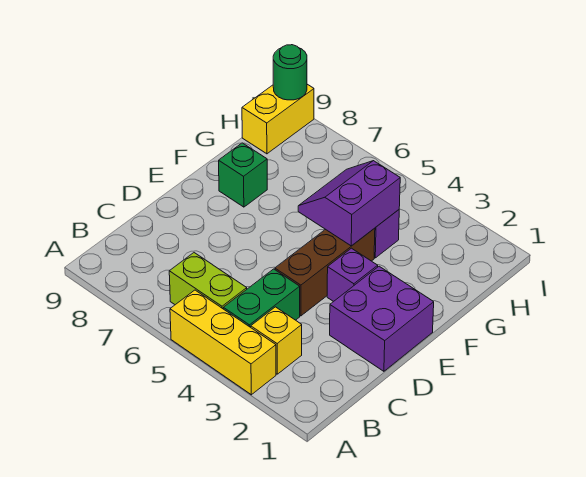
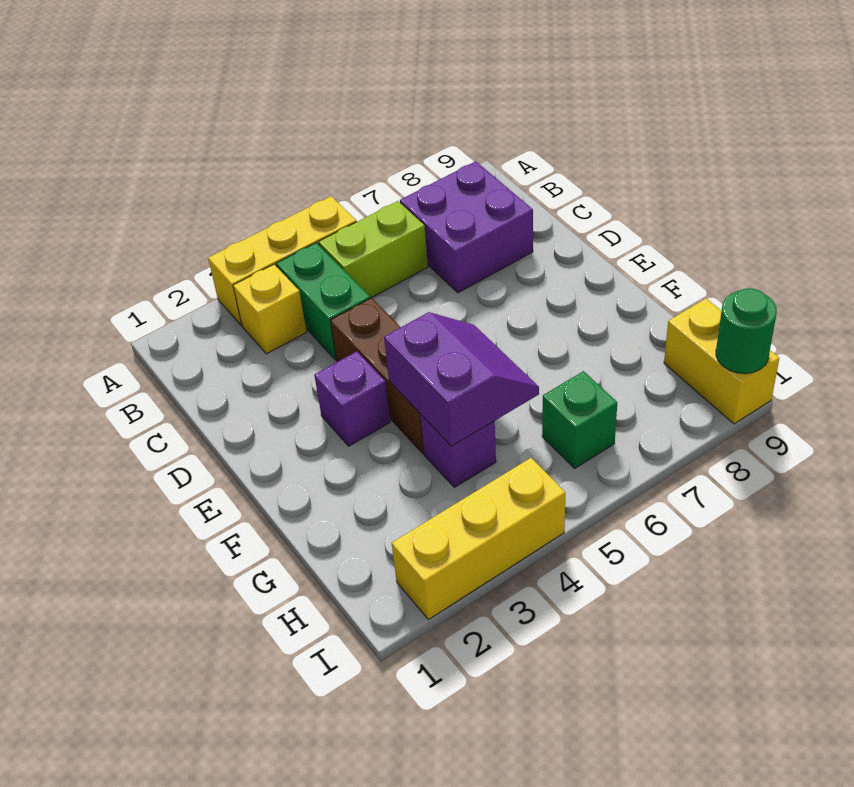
purple brick D1:E2 level 1 -> purple brick B7:C8 level 1
green brick F8 level 1 -> green brick H6 level 1
none -> yellow brick I2:I4 level 1

